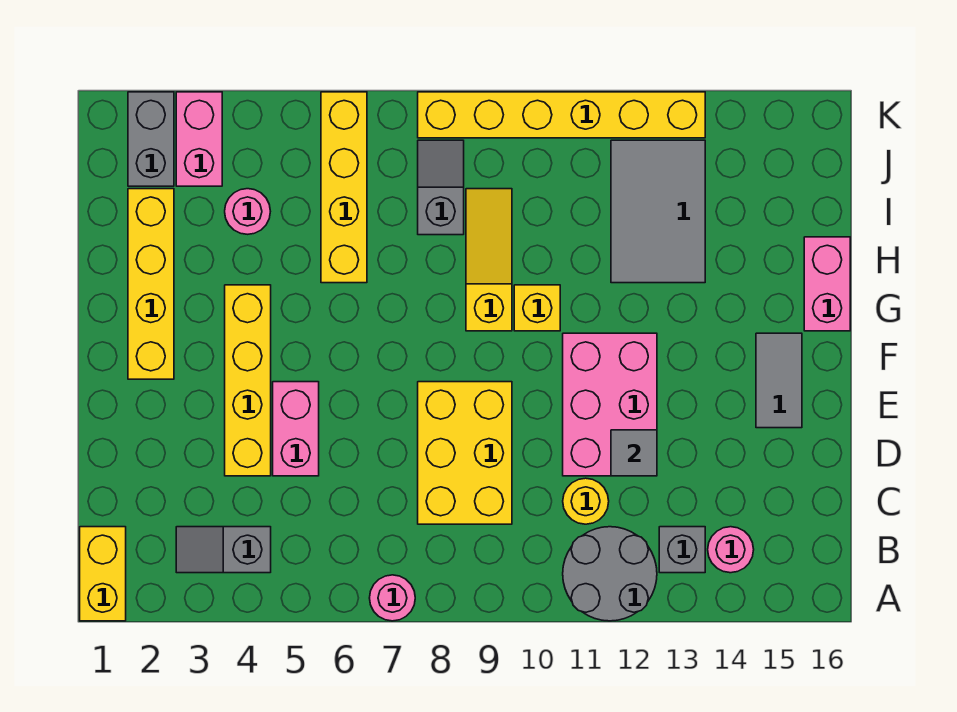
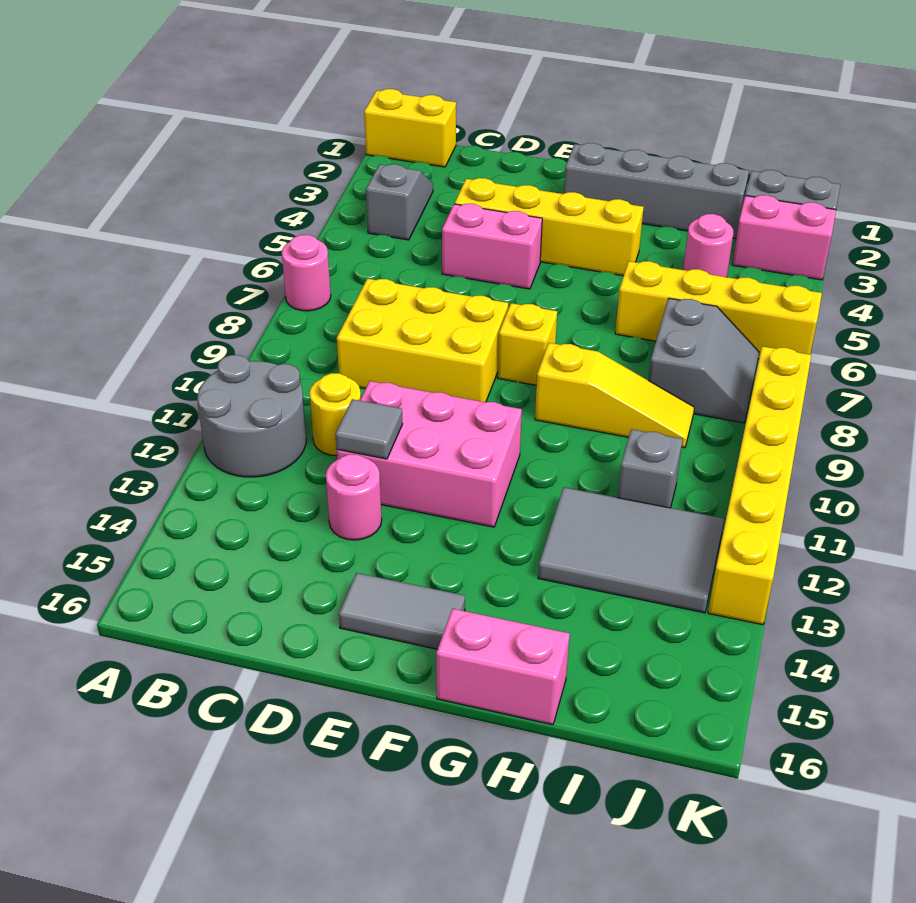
grey brick B13 level 1 -> grey brick I11 level 1
pink round brick B14 level 1 -> pink round brick D13 level 1
yellow brick F2:I2 level 1 -> grey brick F2:I2 level 1
yellow brick G10 level 1 -> yellow brick F8 level 1
grey slope I8:J8 level 1 top I -> grey slope I7:J8 level 1 top I

